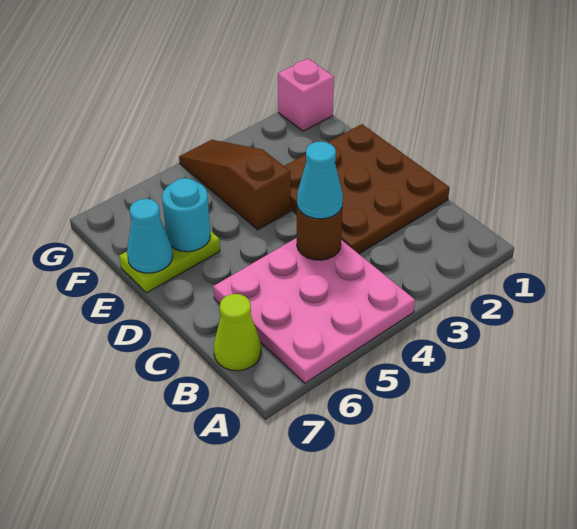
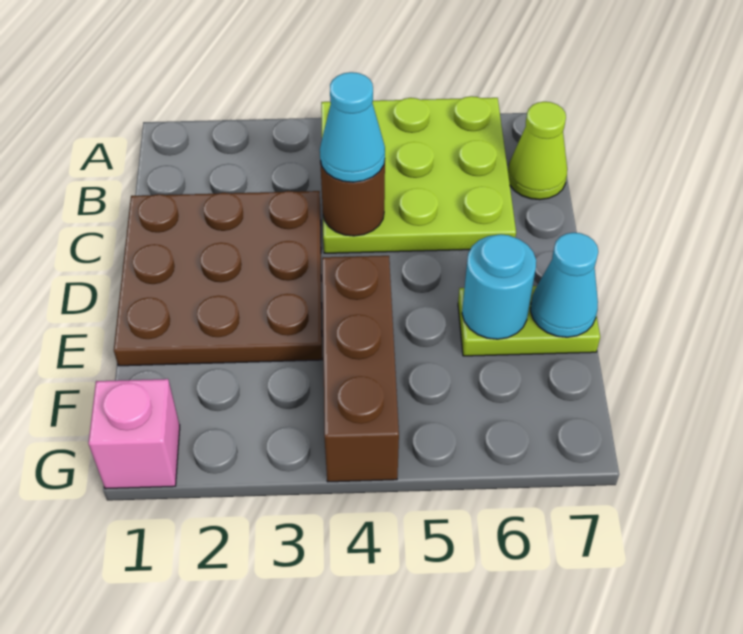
pink plate A4:C6 level 1 -> lime plate A4:C6 level 1
brown slope E4:G4 level 1 top E -> brown brick E4:G4 level 1

